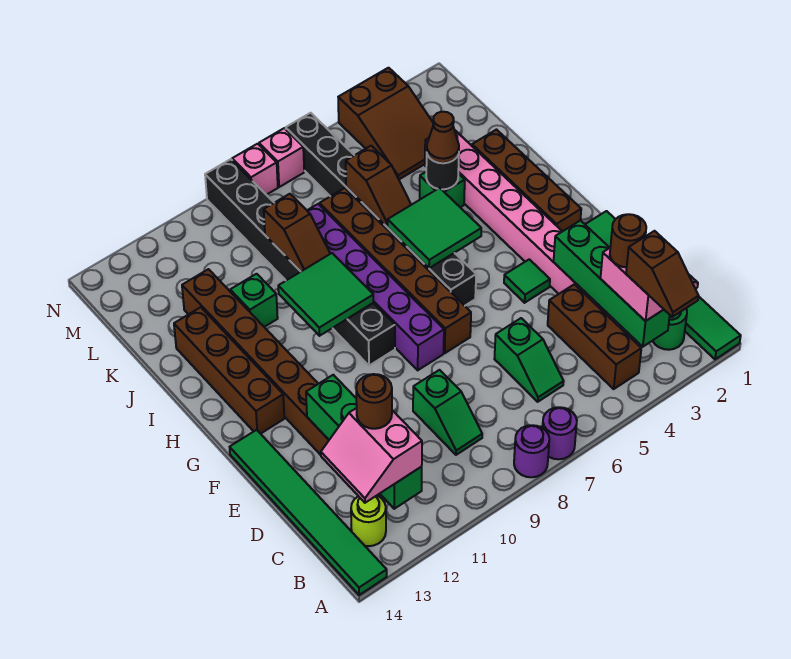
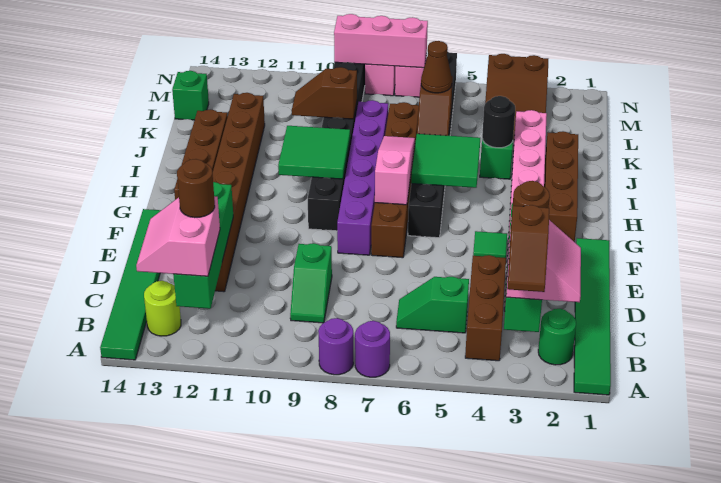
green slope C6:D6 level 1 top D -> green slope C5:C6 level 1 top 5
none -> pink slope G7:I7 level 2 top G
brown cone J4 level 3 -> brown cone K6 level 3
brown slope J9:K9 level 2 top K -> brown slope K9:K10 level 2 top 9
green brick J11 level 1 -> green brick L14 level 1
none -> pink brick N7:N9 level 2

